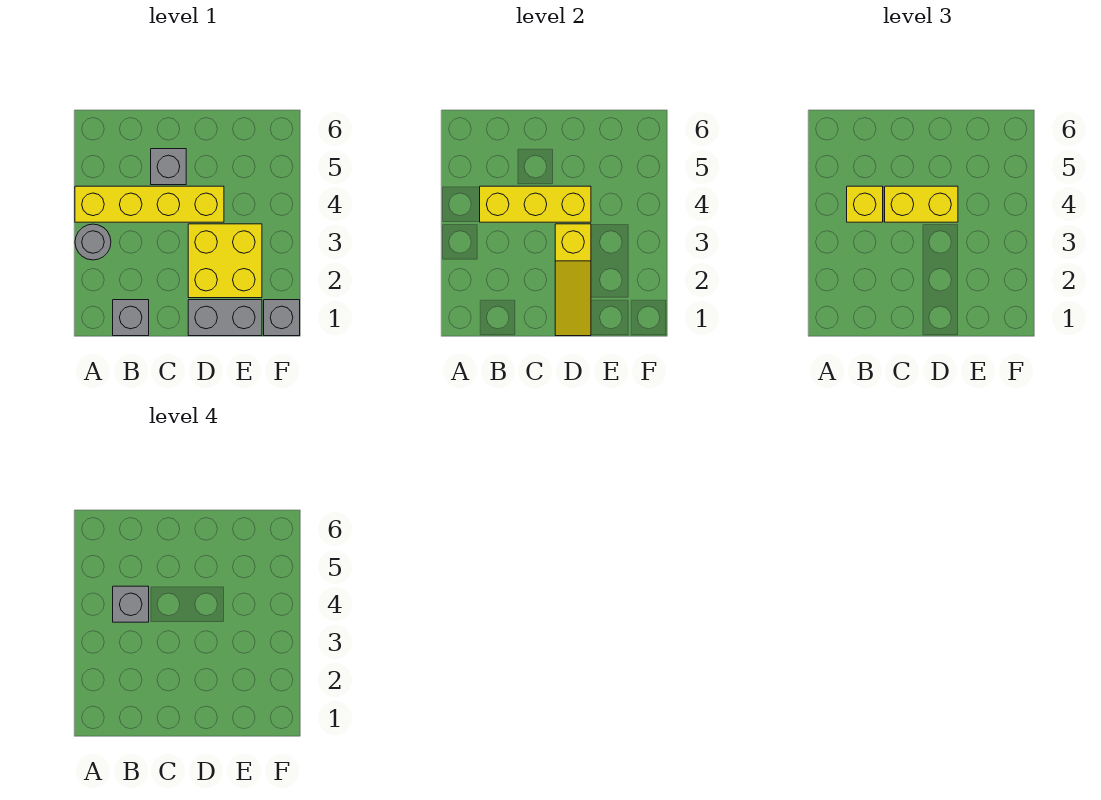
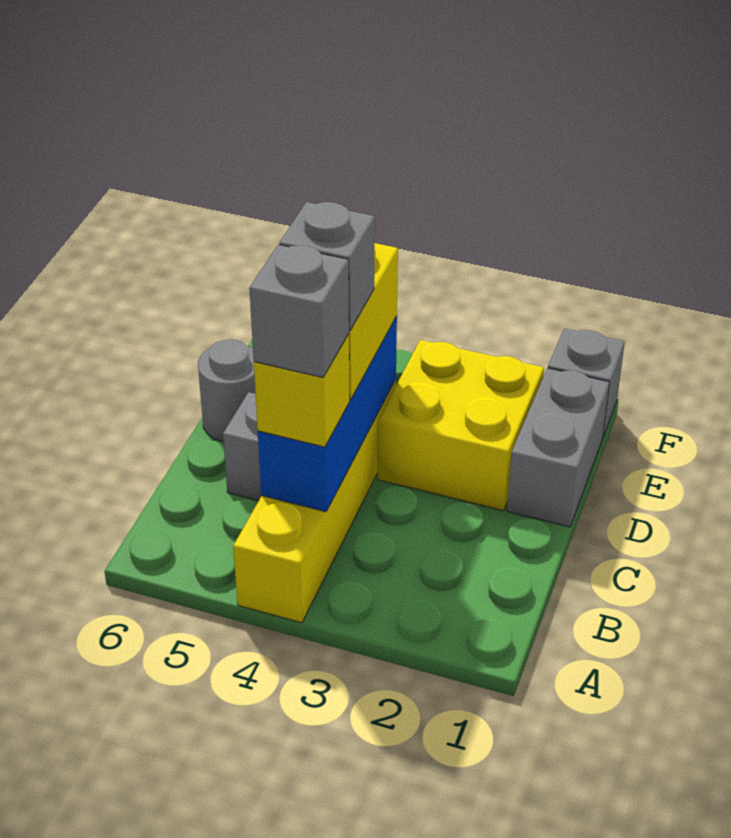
grey round brick A3 level 1 -> grey round brick D6 level 1
grey brick B1 level 1 -> grey brick C4 level 4
yellow brick B4:D4 level 2 -> blue brick B4:D4 level 2
yellow slope D1:D3 level 2 top 3 -> none

